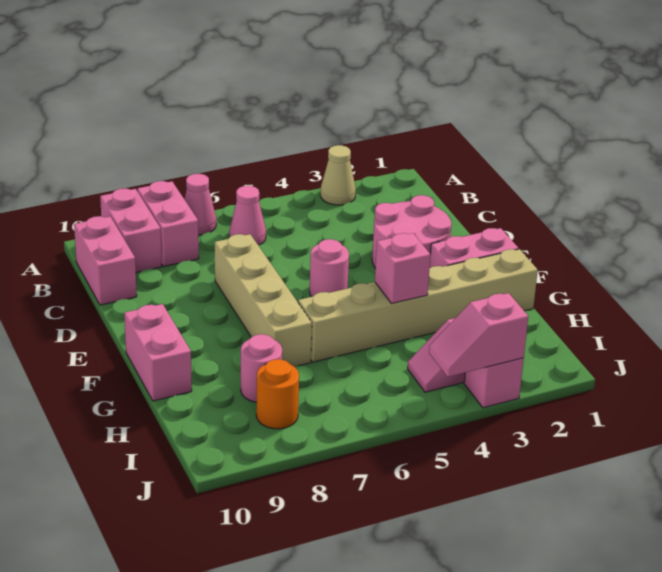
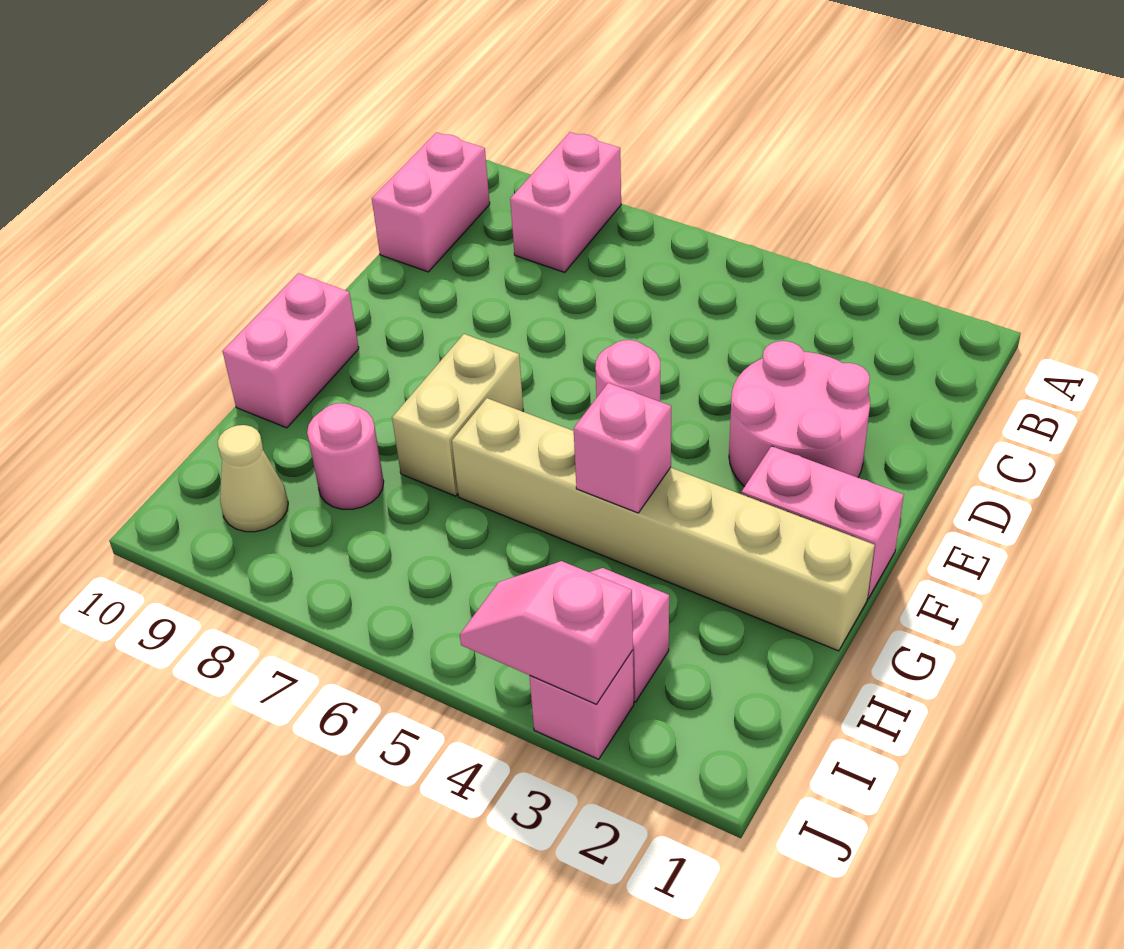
tan cone A3 level 1 -> tan cone I9 level 1
pink cone A7 level 1 -> none
pink brick A9:B9 level 1 -> none
pink cone B6 level 1 -> none
tan brick D7:G7 level 1 -> tan brick F7:G7 level 1
orange round brick I8 level 1 -> none

